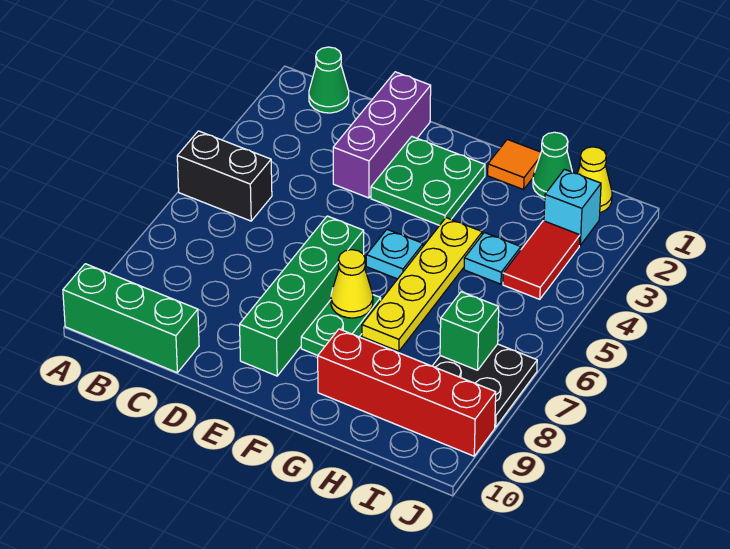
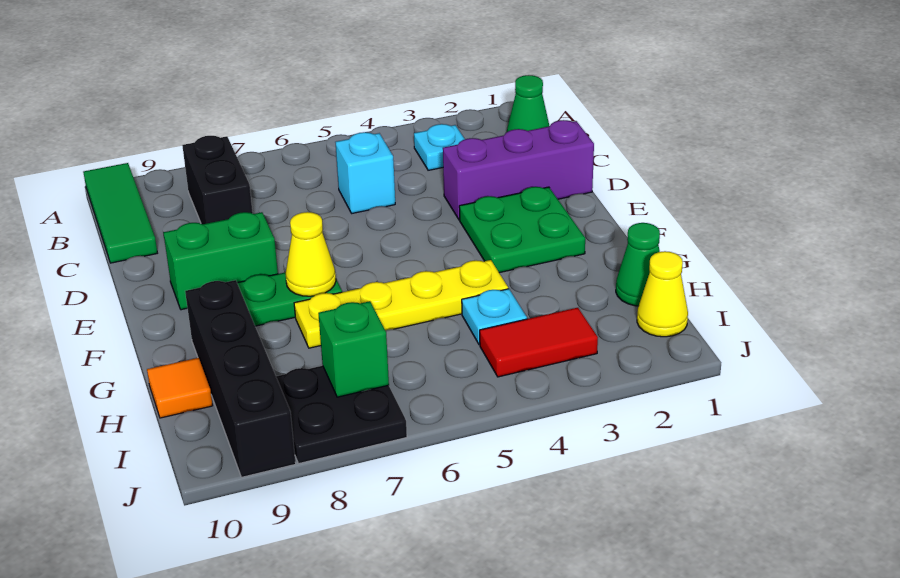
black brick A5:B5 level 1 -> black brick B8:C8 level 1
green brick A10:C10 level 1 -> green tile A10:C10 level 1
green brick E6:E9 level 1 -> green brick E8:E9 level 1
cyan plate F5 level 1 -> cyan plate B3 level 1
orange tile G1 level 1 -> orange tile H10 level 1
red brick G9:J9 level 1 -> black brick G9:J9 level 1
cyan brick I2 level 1 -> cyan brick C5 level 1

